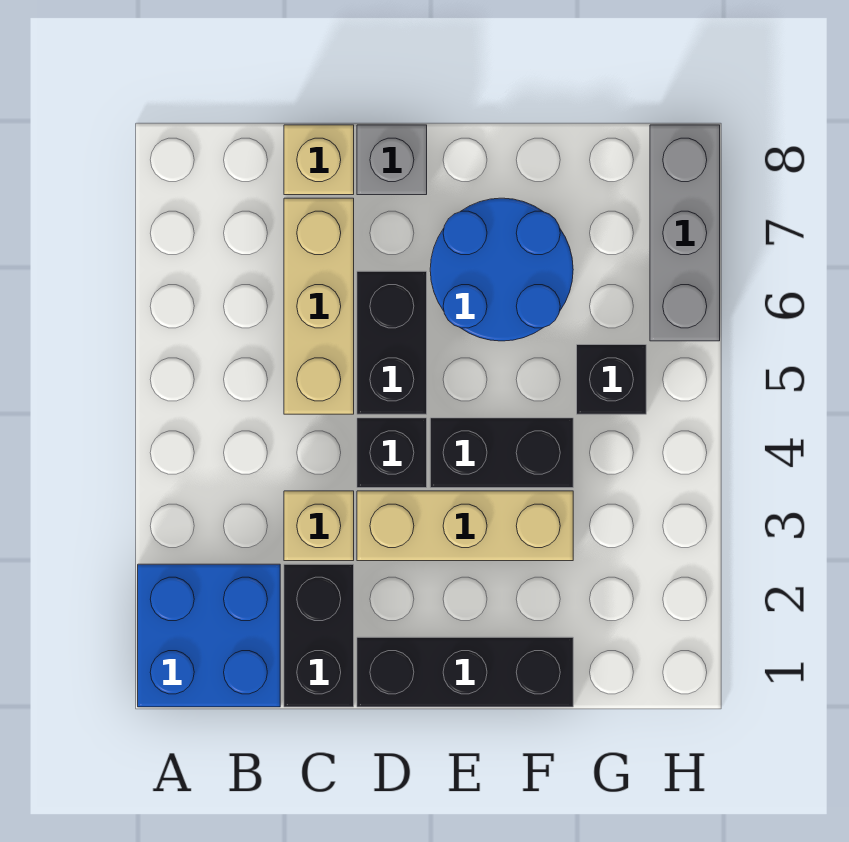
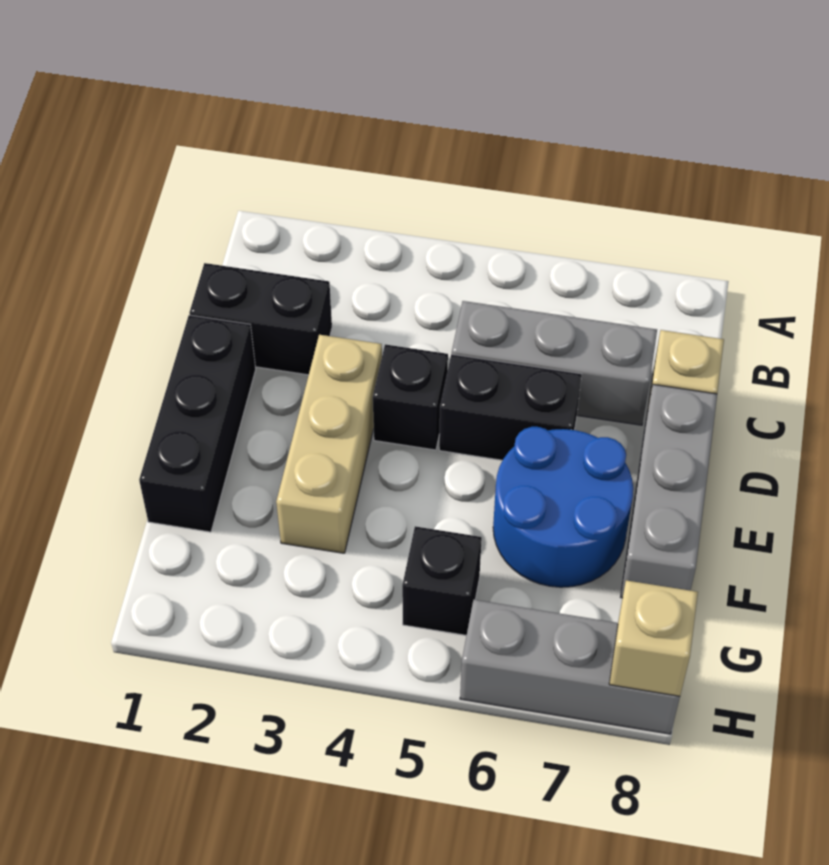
blue brick A1:B2 level 1 -> none
tan brick C3 level 1 -> tan brick H8 level 2
tan brick C5:C7 level 1 -> grey brick C5:C7 level 1
grey brick D8 level 1 -> grey brick D8:F8 level 1
black brick E4:F4 level 1 -> none

